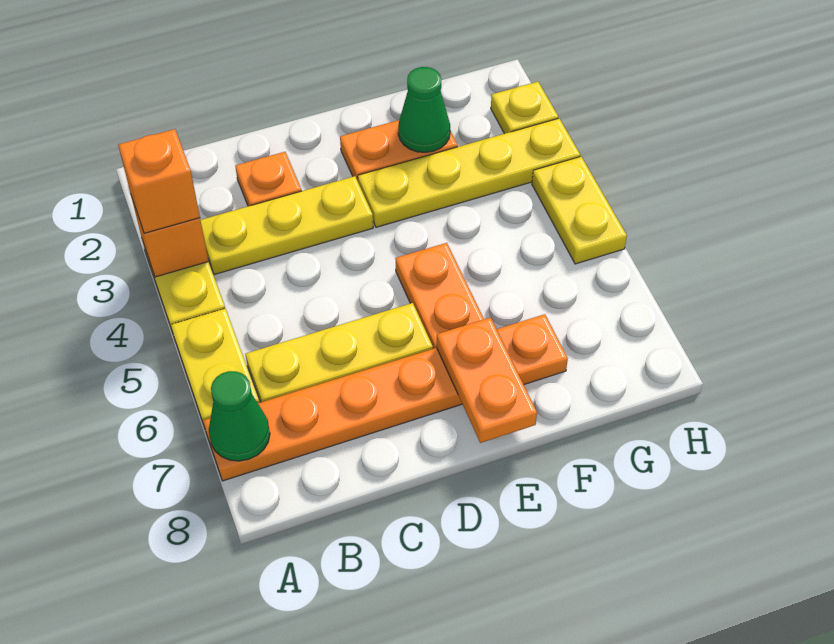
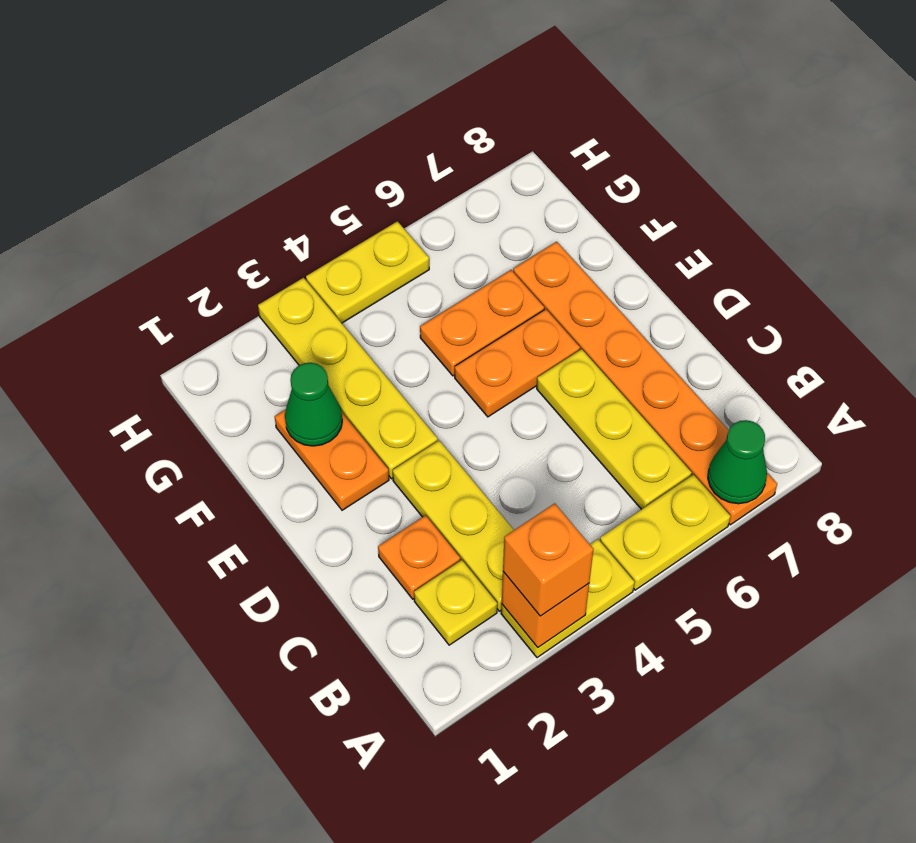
orange plate E7:E8 level 2 -> orange plate F5:F6 level 1
yellow plate H2 level 1 -> yellow plate B2 level 1

